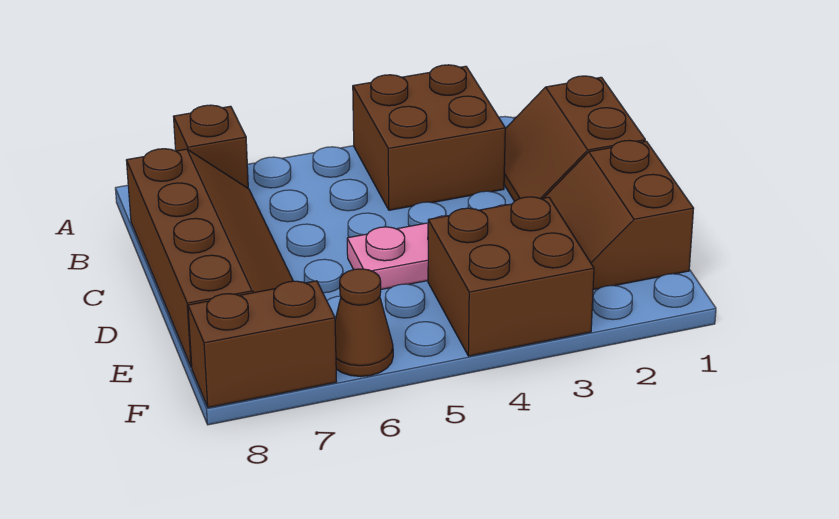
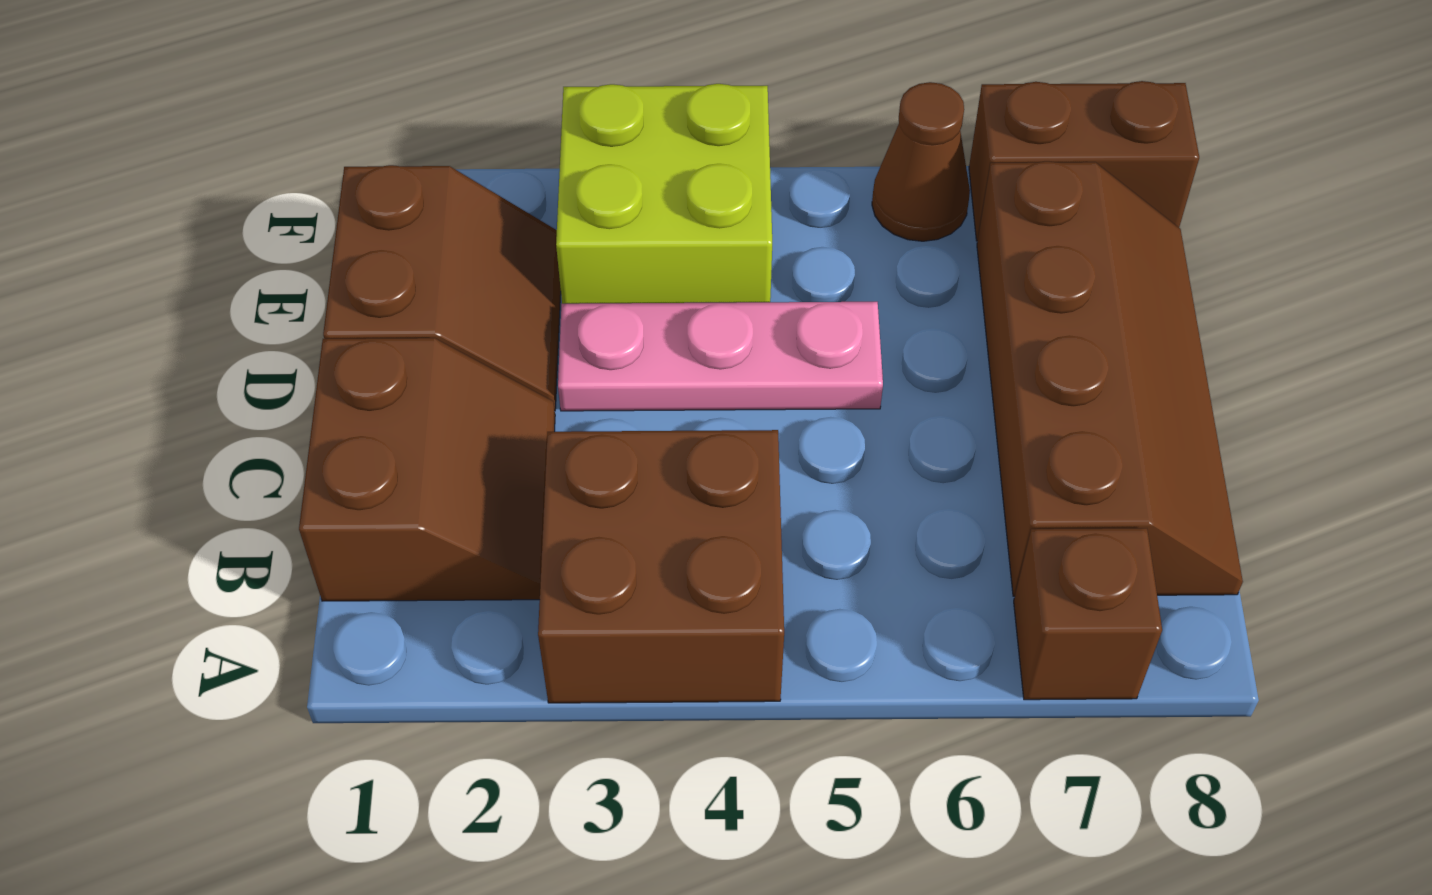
brown slope B7:E8 level 1 top 8 -> brown slope B7:E8 level 1 top 7
brown brick E3:F4 level 1 -> lime brick E3:F4 level 1

